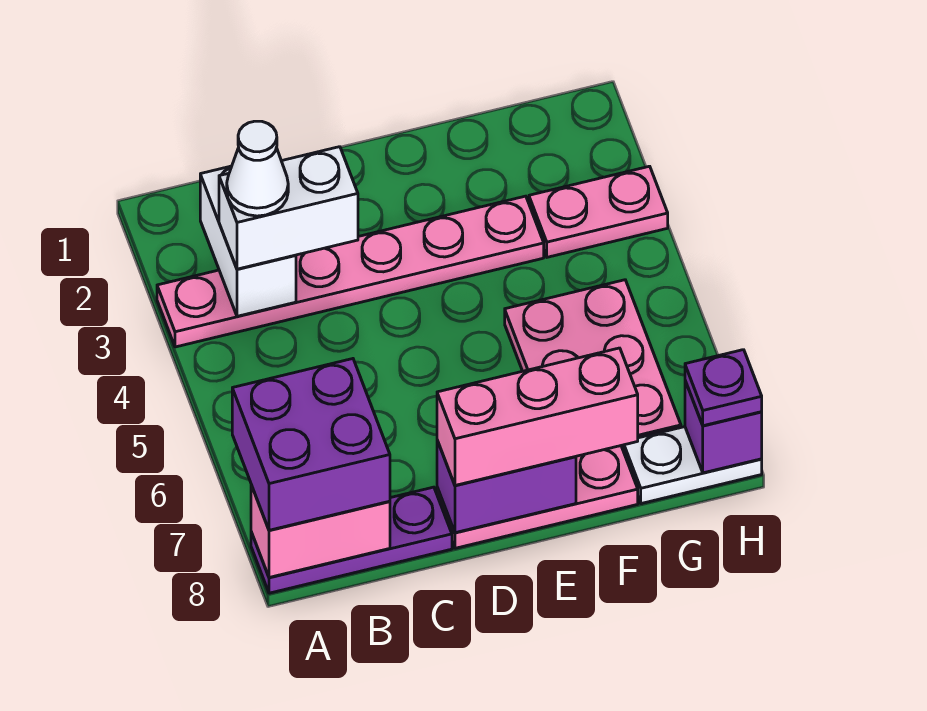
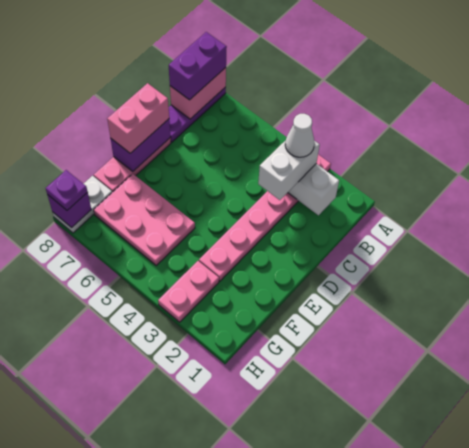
purple brick A7:B8 level 3 -> purple brick A8:B8 level 3
pink brick D8:F8 level 3 -> pink brick D8:E8 level 3

